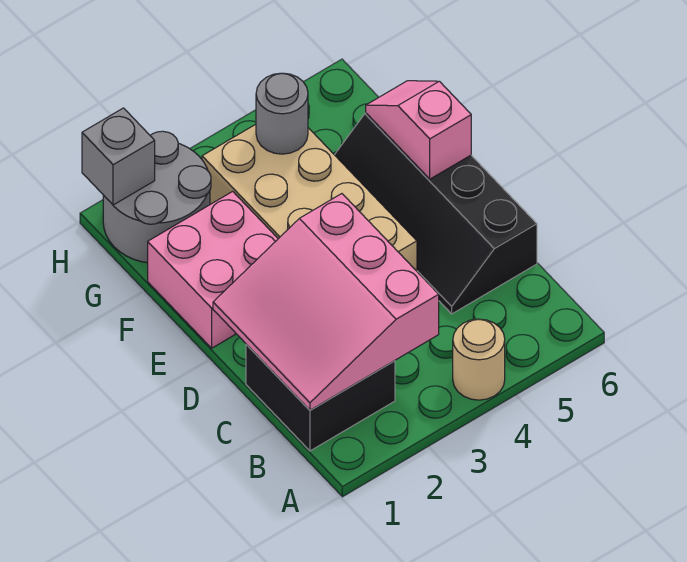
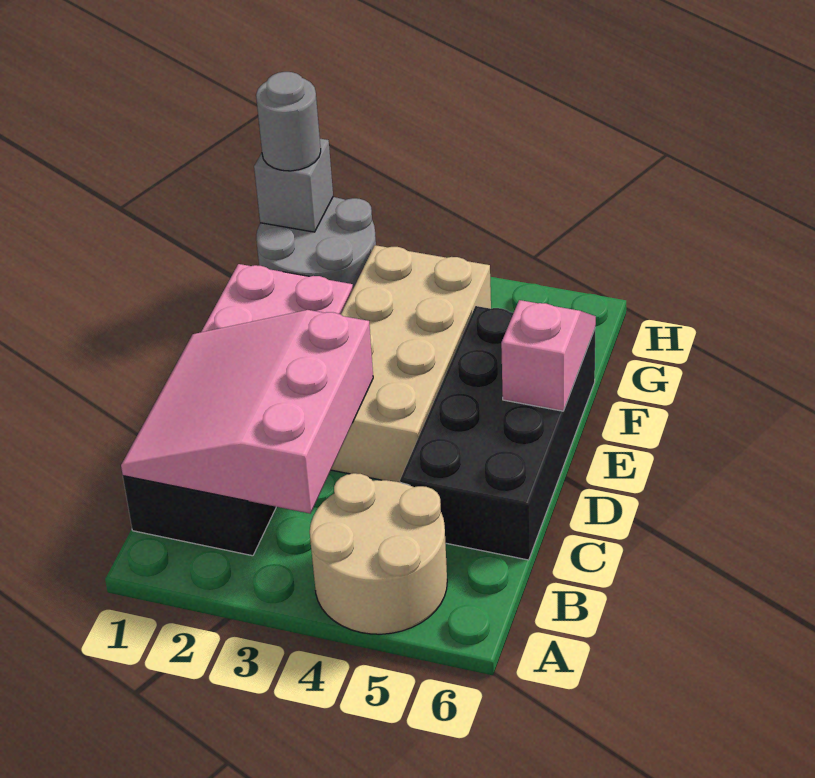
tan round brick A4 level 1 -> tan round brick A4:B5 level 1
black slope C5:F6 level 1 top 6 -> black brick C5:F6 level 1
grey round brick G4 level 2 -> grey round brick H1 level 3

